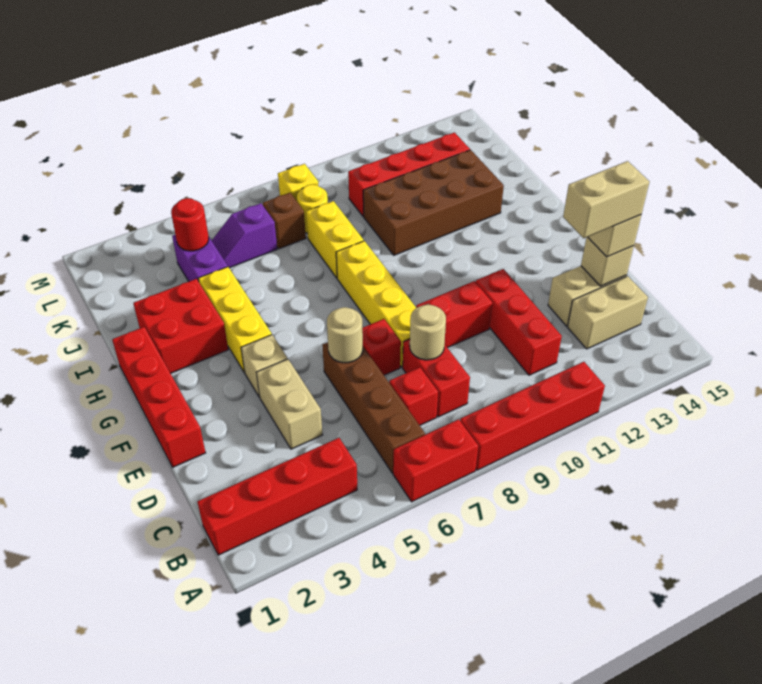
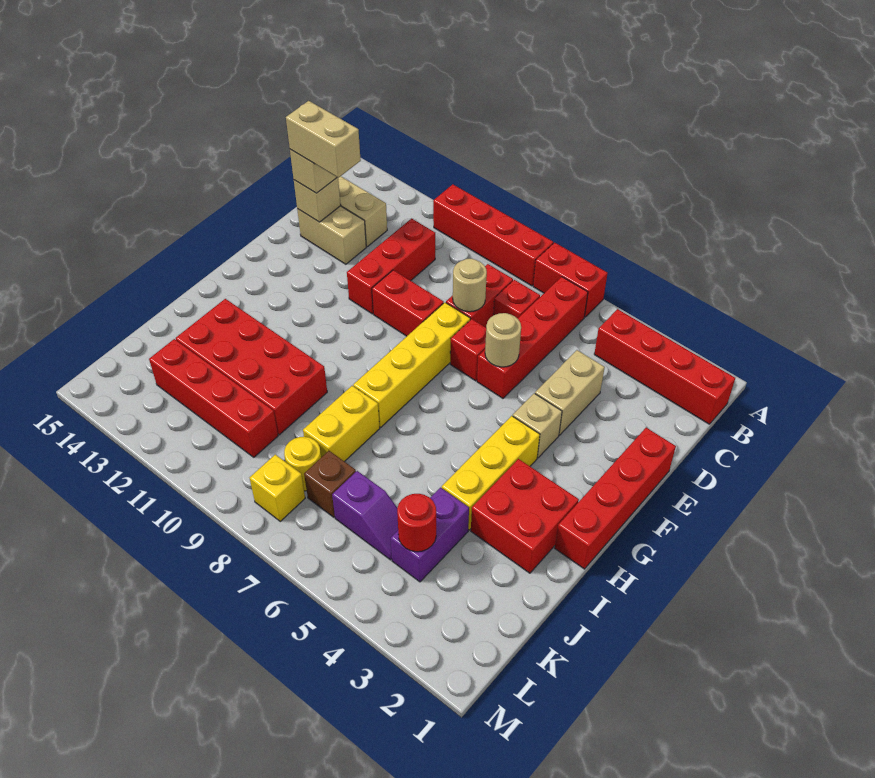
brown brick B6:E6 level 1 -> red brick B6:E6 level 1
brown brick I10:J13 level 1 -> red brick I10:J13 level 1

